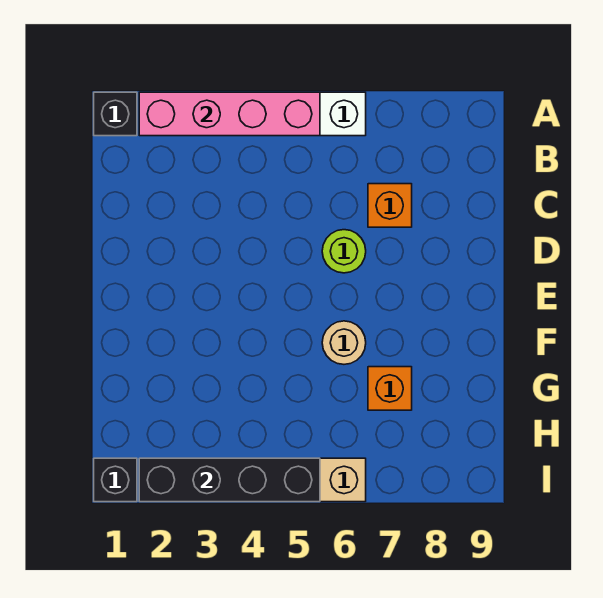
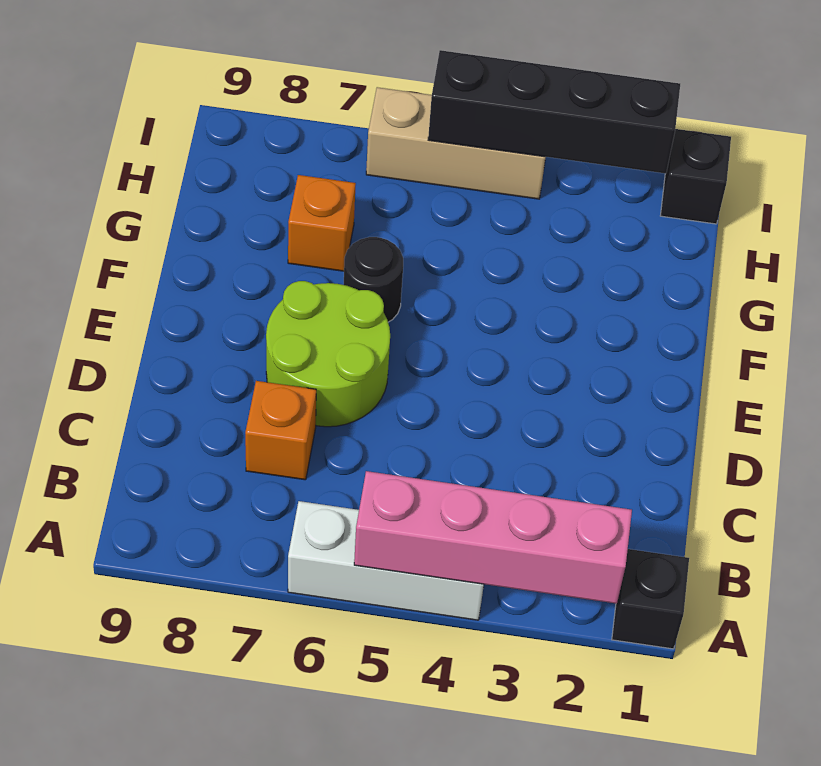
lime round brick D6 level 1 -> lime round brick D6:E7 level 1
tan round brick F6 level 1 -> black round brick F6 level 1

